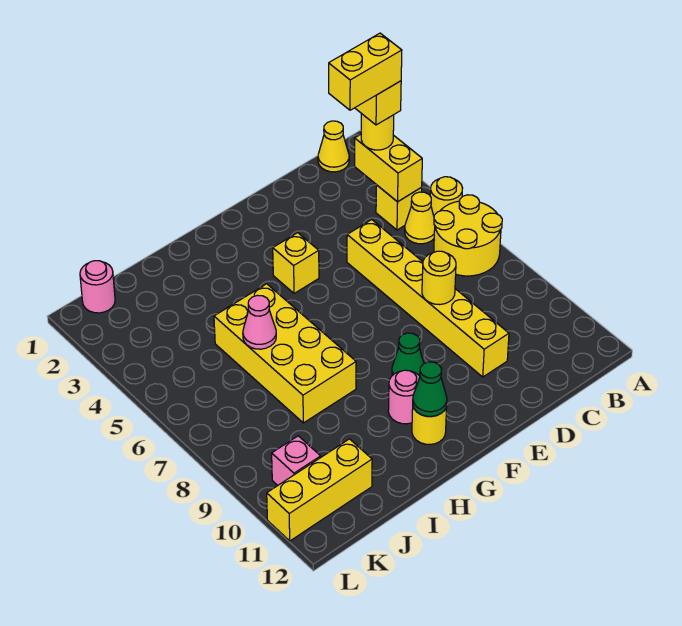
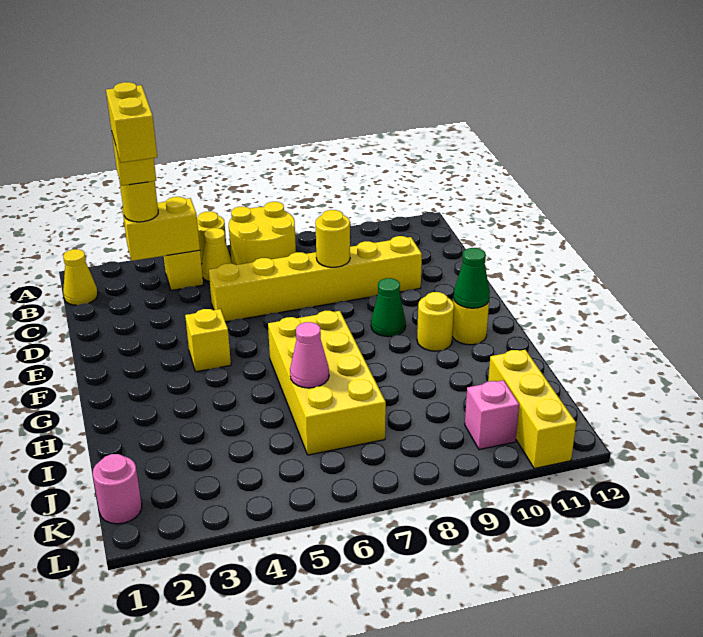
pink round brick G10 level 1 -> yellow round brick G10 level 1
yellow brick H5:I8 level 1 -> yellow brick G6:J7 level 1

